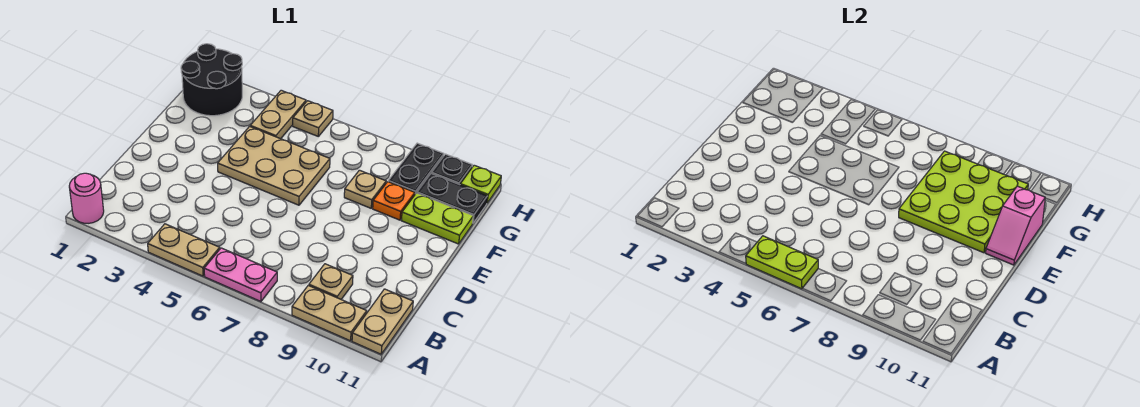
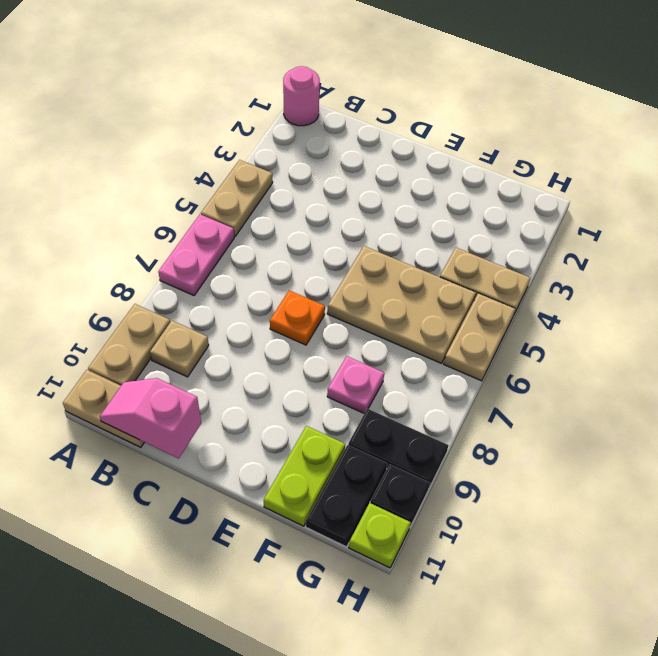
lime plate A5:A6 level 2 -> none
tan plate E4:F6 level 1 -> tan plate E5:G6 level 1
lime plate E8:G10 level 2 -> none
pink slope E11:F11 level 2 top F -> pink slope B11:C11 level 2 top C
tan plate F8 level 1 -> pink plate F8 level 1
orange plate F9 level 1 -> orange plate D7 level 1
black round brick G1:H2 level 1 -> none
tan plate H5 level 1 -> tan plate H5:H6 level 1

